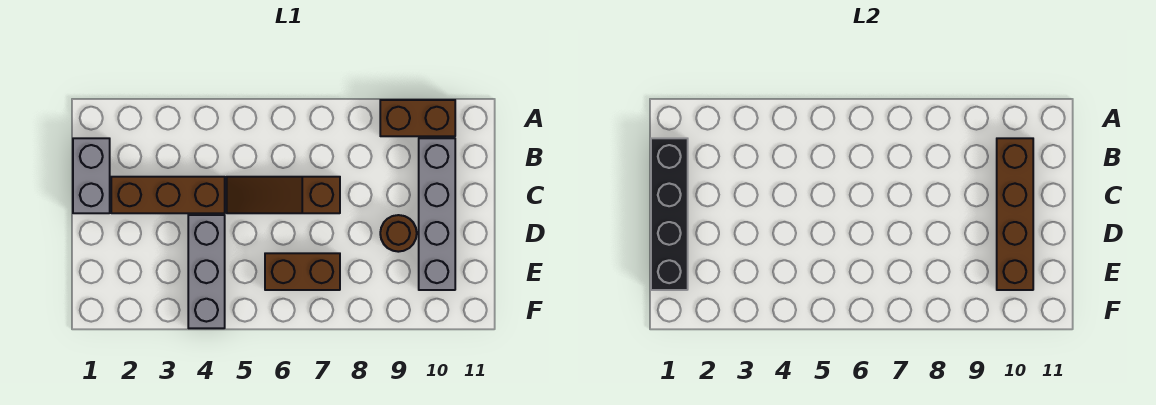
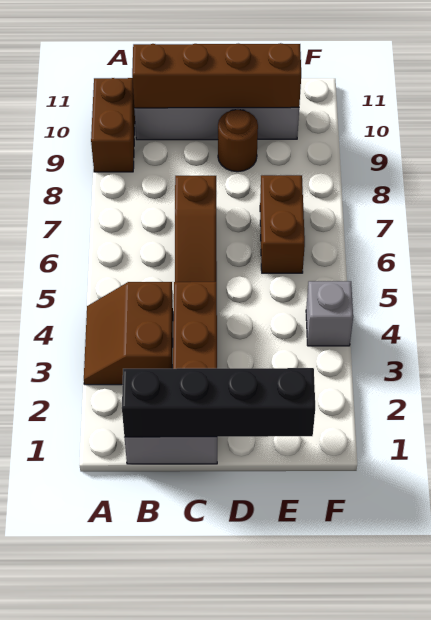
none -> brown slope A3:B4 level 1 top B
grey brick D4:F4 level 1 -> grey brick F4 level 1

